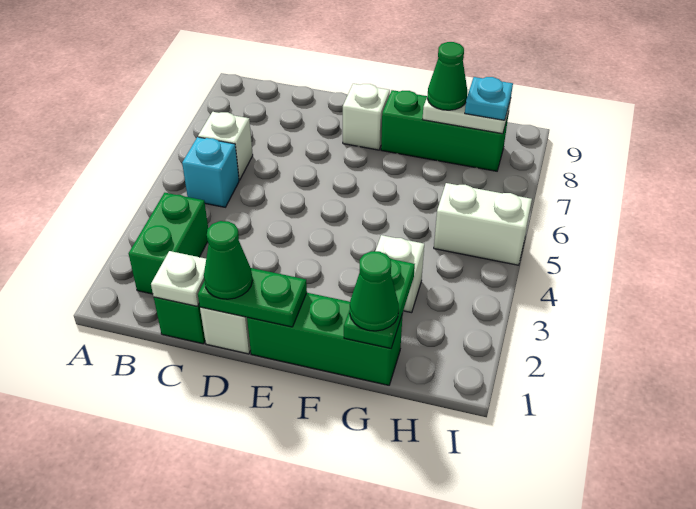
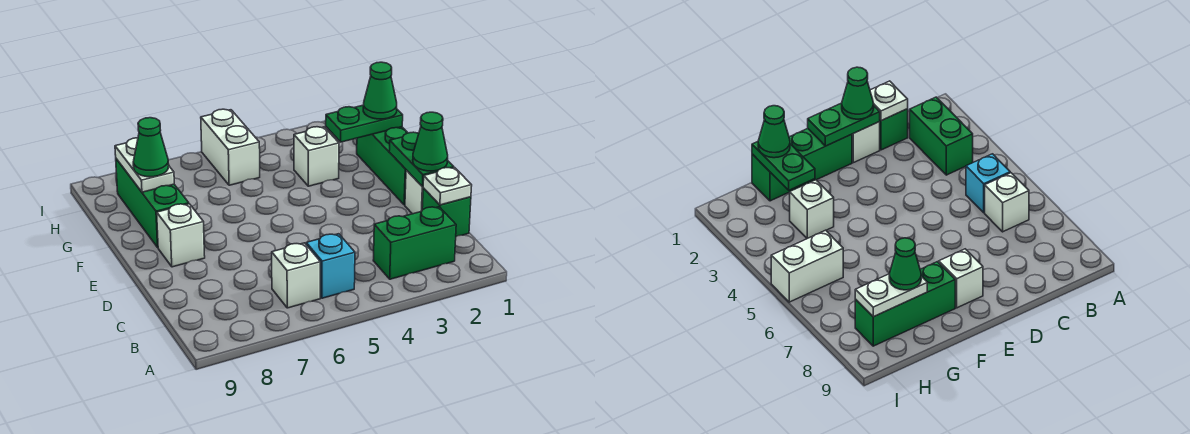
cyan plate H8 level 3 -> none

